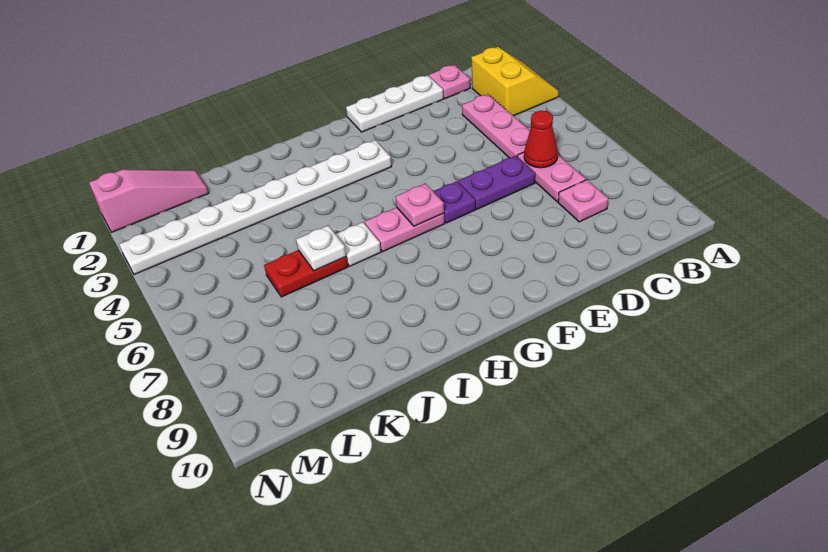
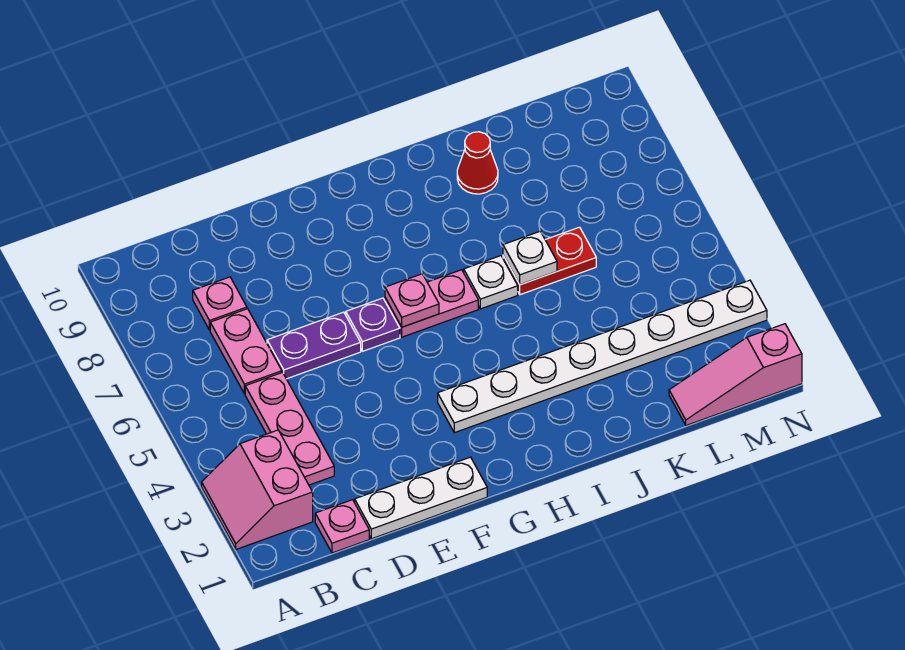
yellow slope A2:B3 level 1 top B -> pink slope A2:B3 level 1 top B
red cone C6 level 2 -> red cone J9 level 1

